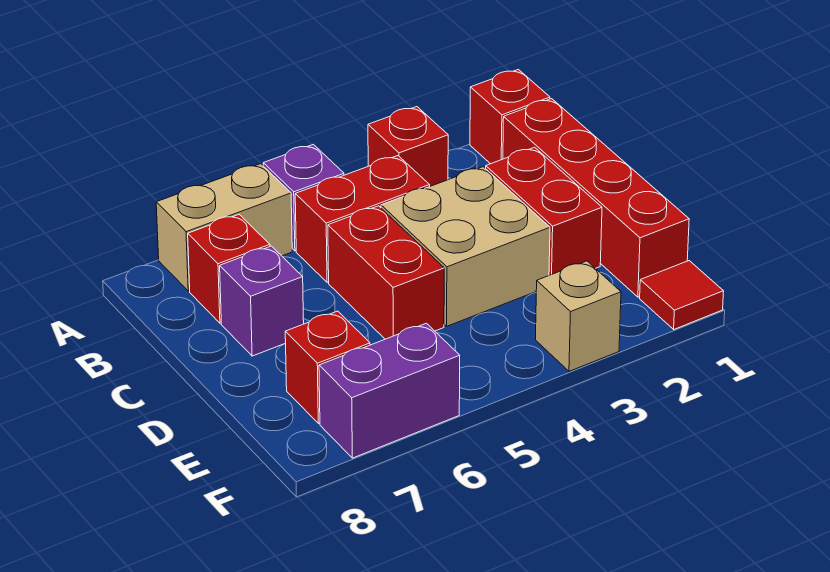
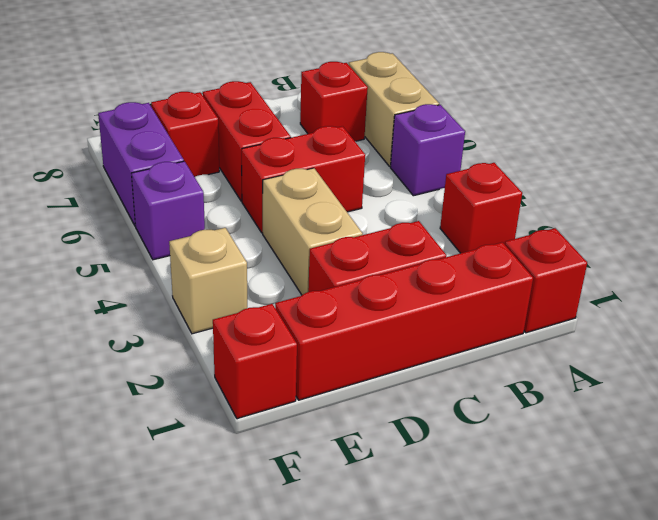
red brick B4:B5 level 1 -> red brick D6:D7 level 1
tan brick C3:D4 level 1 -> tan brick D3:D4 level 1
purple brick C7 level 1 -> purple brick F5 level 1
red tile F1 level 1 -> red brick F1 level 1

